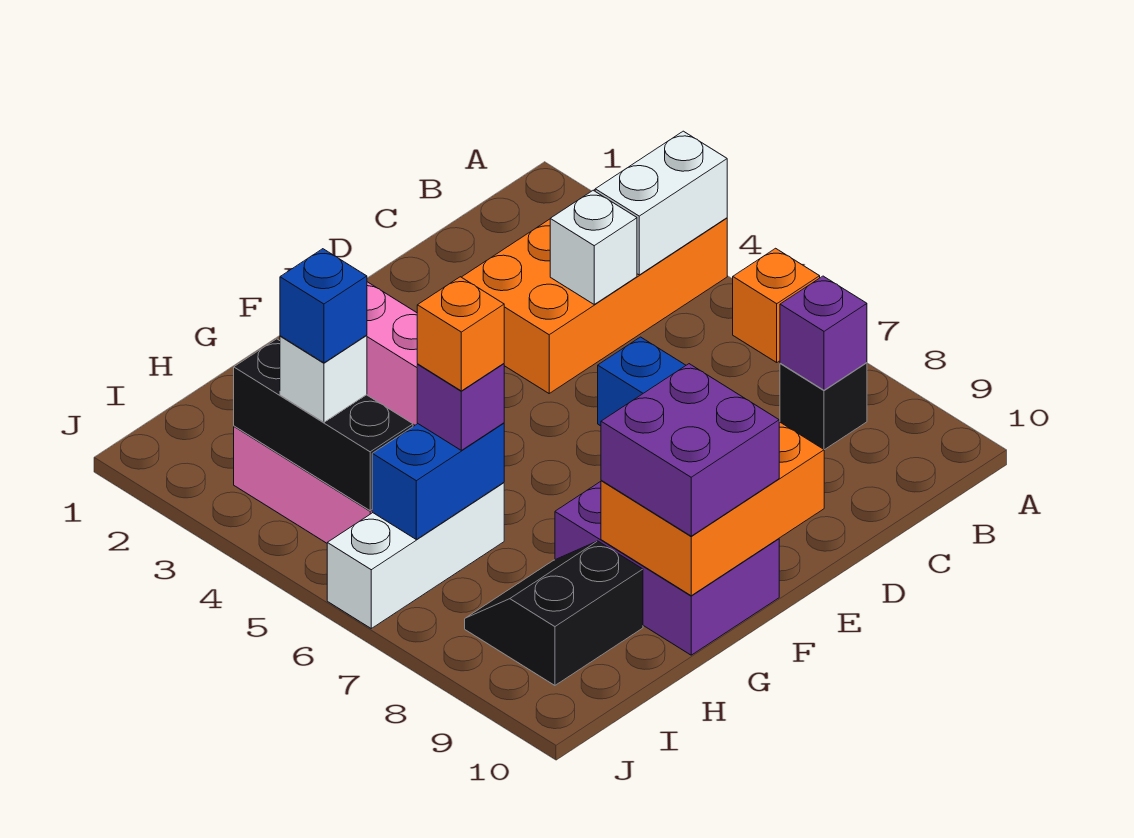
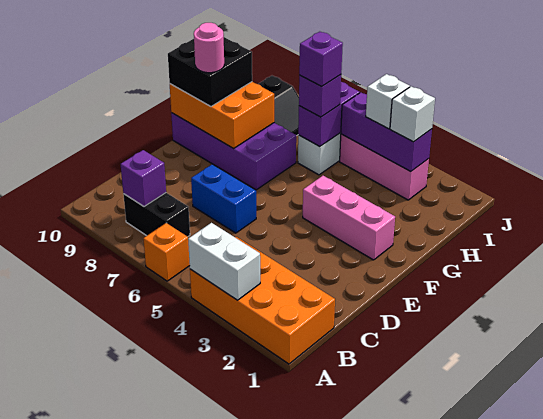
orange brick A3:D4 level 1 -> orange brick A1:B4 level 1
white brick A4:B4 level 2 -> white brick A3:A4 level 2
black brick B8 level 1 -> black brick B7:B8 level 1
white brick C4 level 2 -> white brick I3 level 3
orange brick E9:G10 level 2 -> orange brick F8:G10 level 2
purple brick F8:G10 level 1 -> purple brick F7:G10 level 1
purple brick F9:G10 level 3 -> black brick F9:G10 level 3
none -> pink round brick F9 level 4
blue brick H6:I6 level 2 -> purple brick H6:I6 level 2
orange brick H6 level 4 -> purple brick H6 level 4
black brick I3:I5 level 2 -> purple brick I3:I5 level 2
blue brick I4 level 4 -> none

